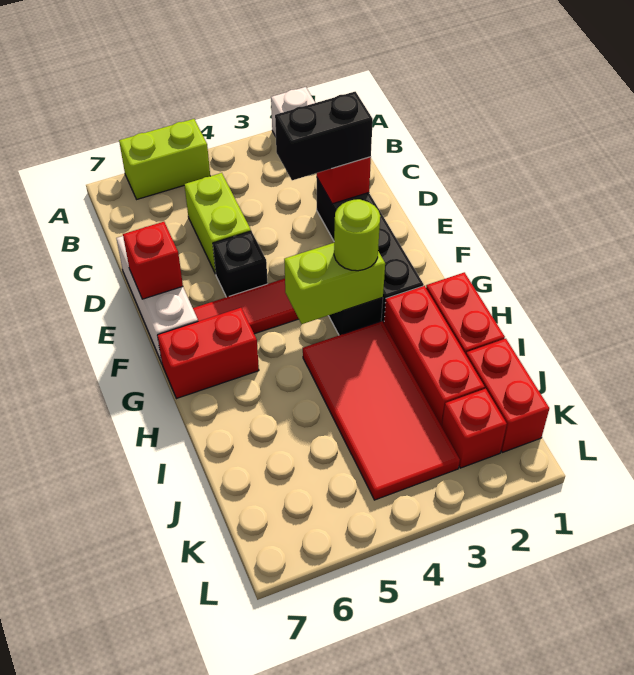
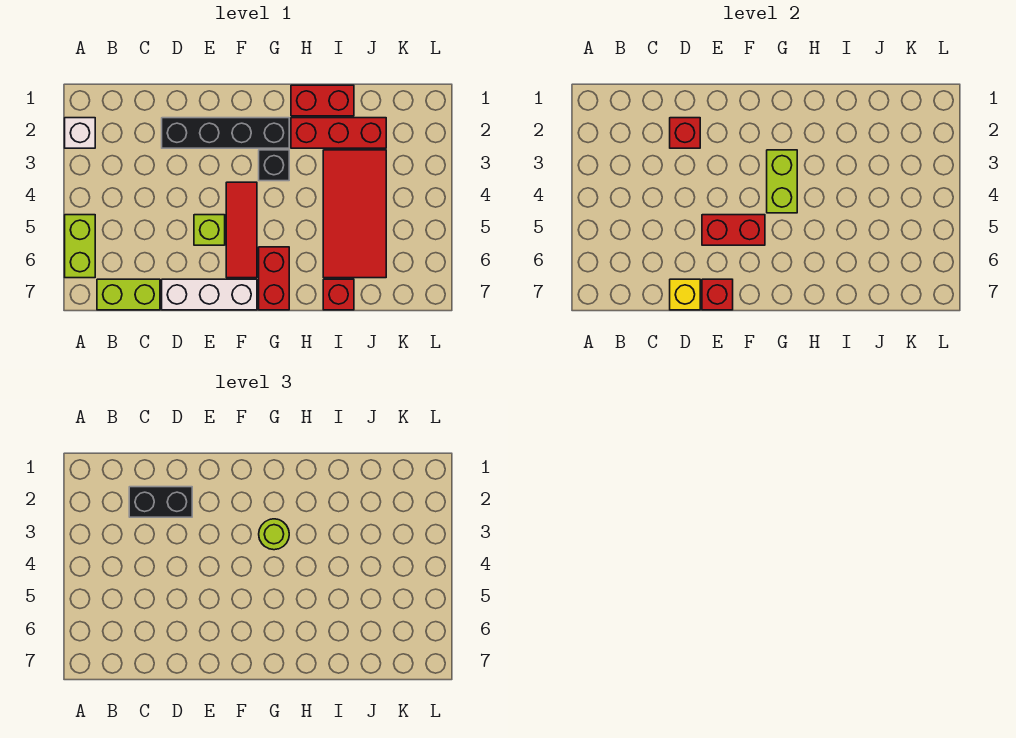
lime brick C5:D5 level 1 -> lime brick B7:C7 level 1
black brick D2:D3 level 3 -> black brick C2:D2 level 3
none -> yellow brick D7 level 2
black brick E5 level 1 -> lime brick E5 level 1
red tile H3:K4 level 1 -> red tile I3:J6 level 1
red brick J1:K1 level 1 -> red brick E5:F5 level 2
red brick K2 level 1 -> red brick I7 level 1

